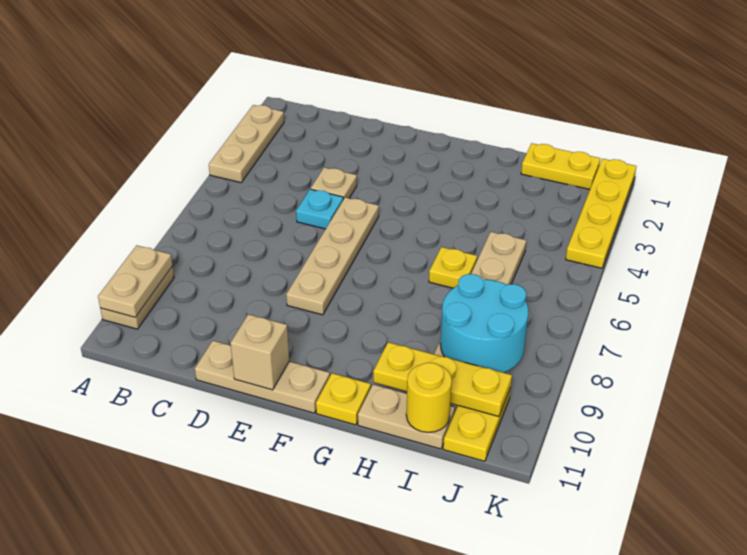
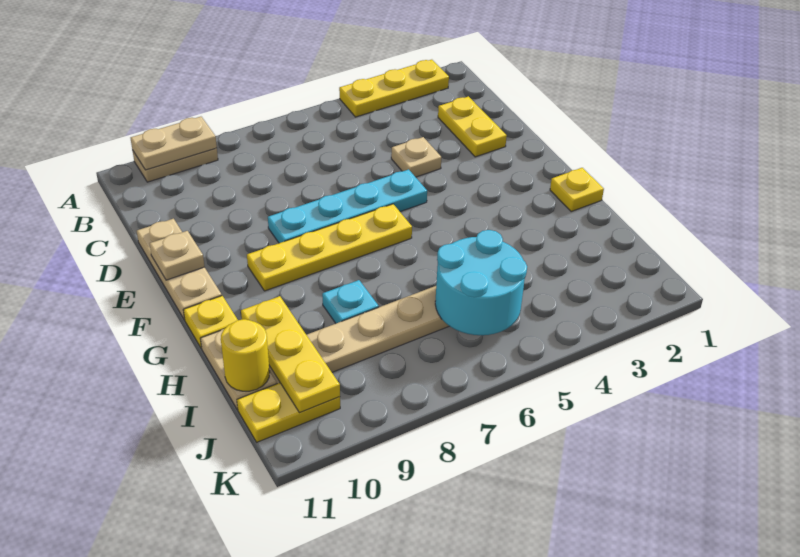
tan plate A2:A4 level 1 -> yellow plate A2:A4 level 1
cyan plate D5 level 1 -> cyan plate H8 level 1
tan plate E5:E8 level 1 -> cyan plate E5:E8 level 1
tan brick E11 level 2 -> tan plate E11 level 2
yellow plate H6 level 1 -> yellow plate G1 level 1
yellow plate I1:J1 level 1 -> yellow plate C2:D2 level 1
cyan round brick I8:J9 level 2 -> cyan round brick I5:J6 level 2
yellow plate K1:K4 level 1 -> yellow plate F6:F9 level 1

